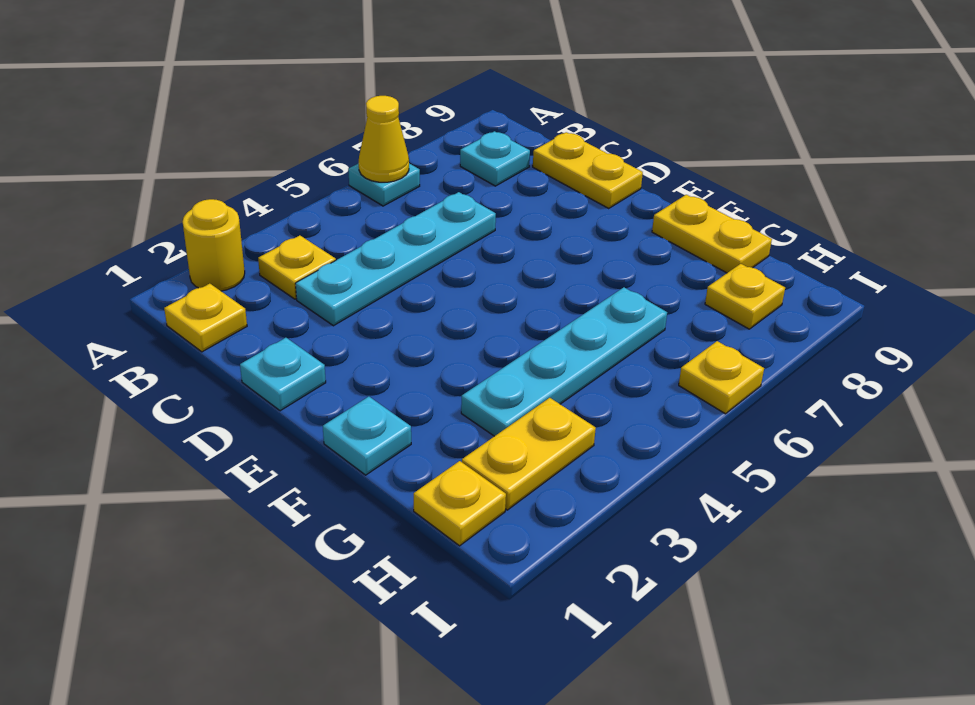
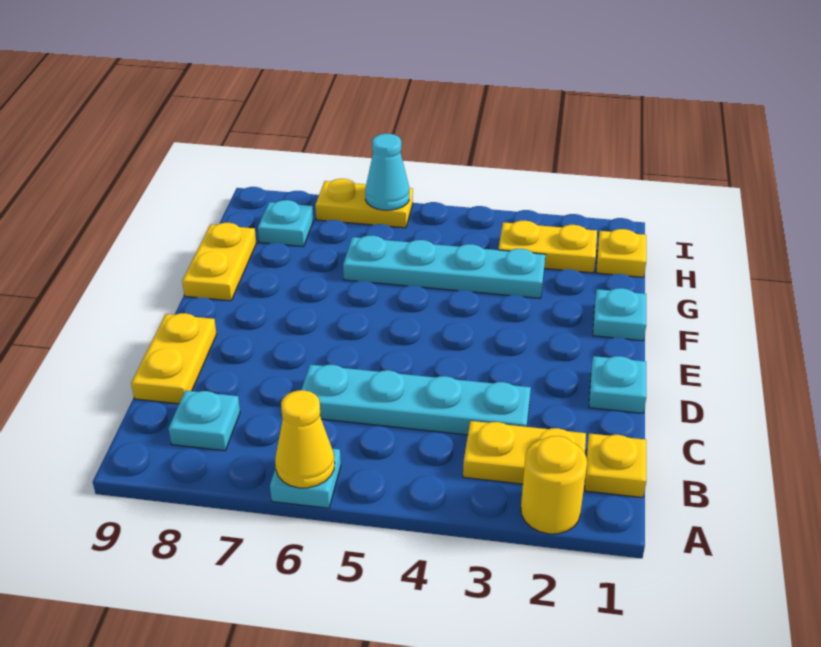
yellow plate B3 level 1 -> yellow plate B2:B3 level 1
yellow plate H8 level 1 -> cyan plate H8 level 1
yellow plate I6 level 1 -> yellow plate I6:I7 level 1
none -> cyan cone I6 level 2

